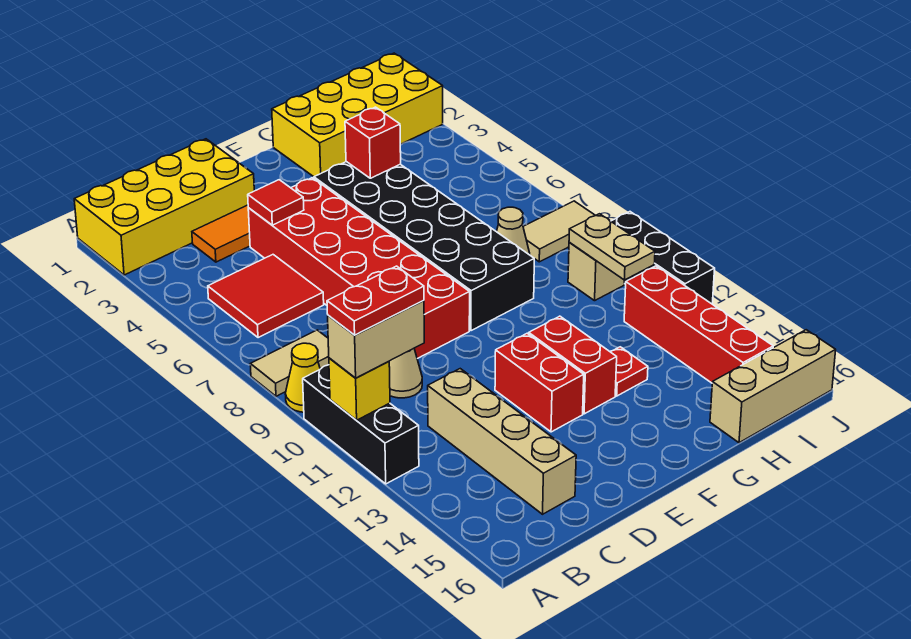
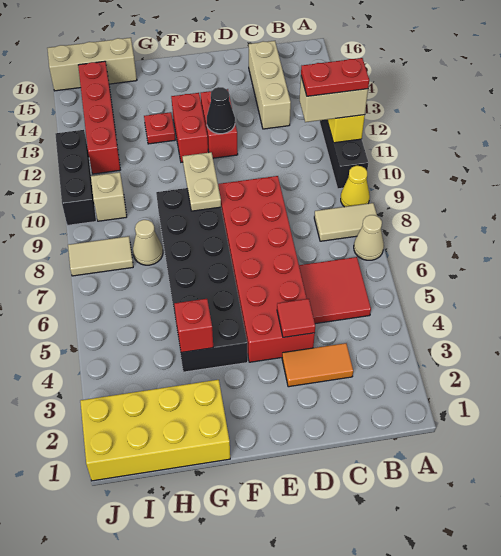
yellow brick A1:D2 level 1 -> none
tan cone C10 level 1 -> tan cone A7 level 1
tan brick C12:C15 level 1 -> tan brick C13:C15 level 1
none -> black cone E12 level 2
tan plate I10:I11 level 2 -> tan plate F9:F10 level 2

